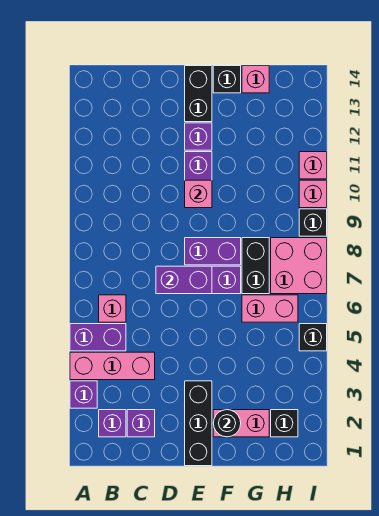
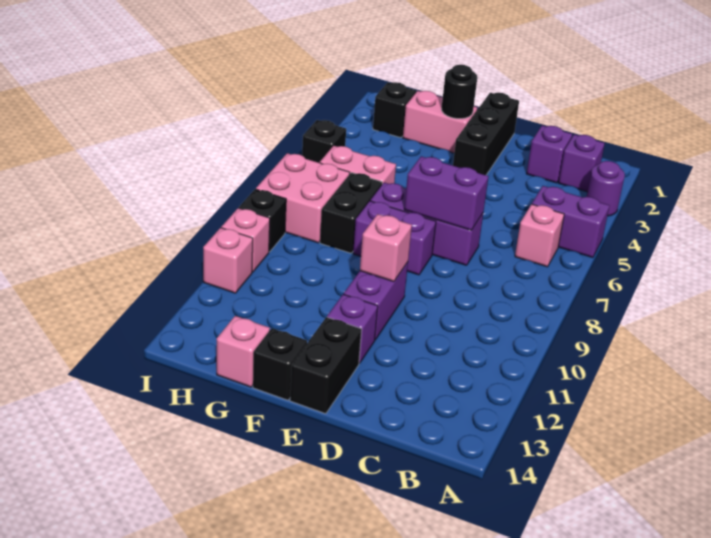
purple brick A3 level 1 -> purple round brick A3 level 1
pink brick A4:C4 level 1 -> none

